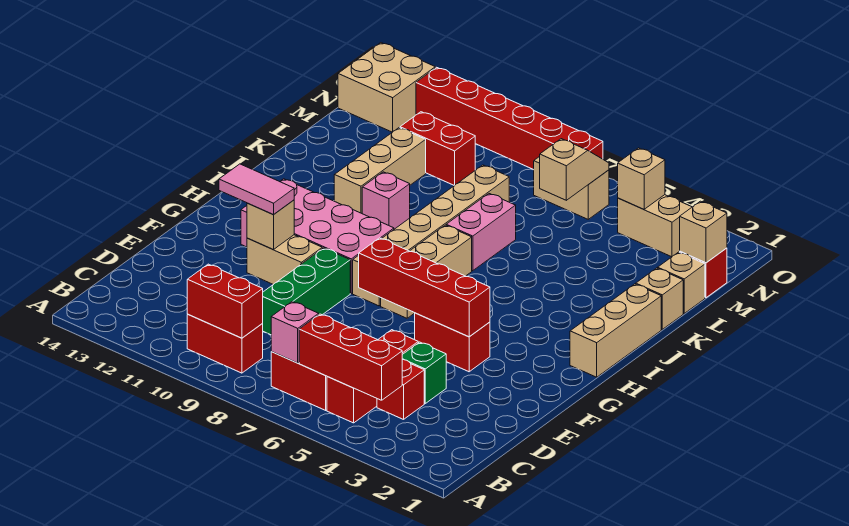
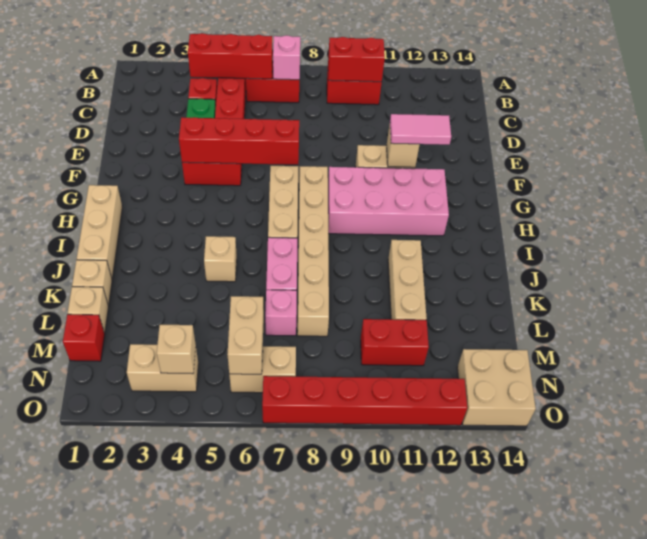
green brick D9:F9 level 1 -> none
pink brick J10 level 1 -> pink brick L7 level 1
tan brick M1 level 2 -> tan brick J5 level 1
tan slope M6:N6 level 2 top M -> tan brick M6:N6 level 2

